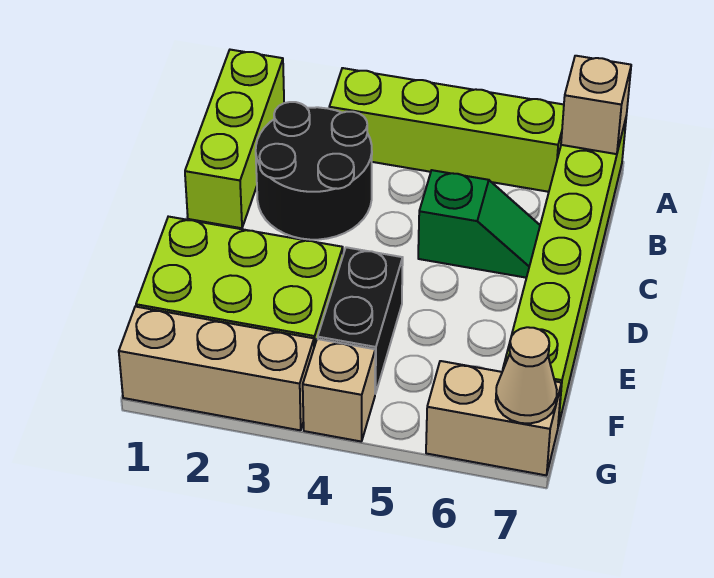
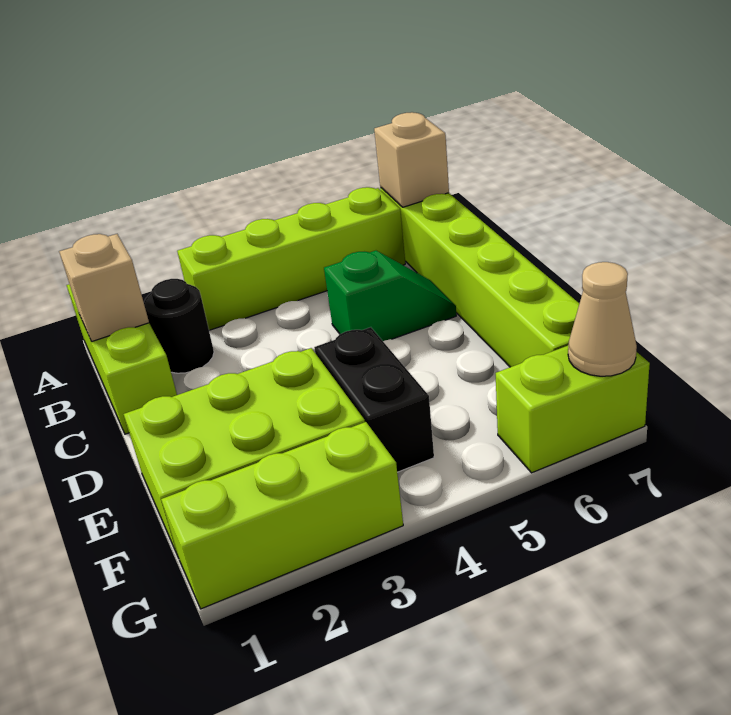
black round brick B2:C3 level 1 -> black round brick B2 level 1
tan brick G1:G3 level 1 -> lime brick G1:G3 level 1
tan brick G4 level 1 -> tan brick B1 level 2
tan brick G6:G7 level 1 -> lime brick G6:G7 level 1

